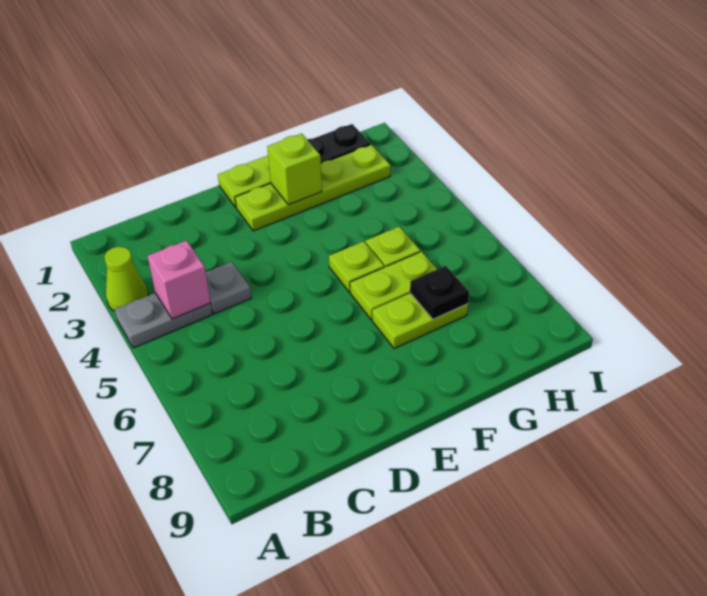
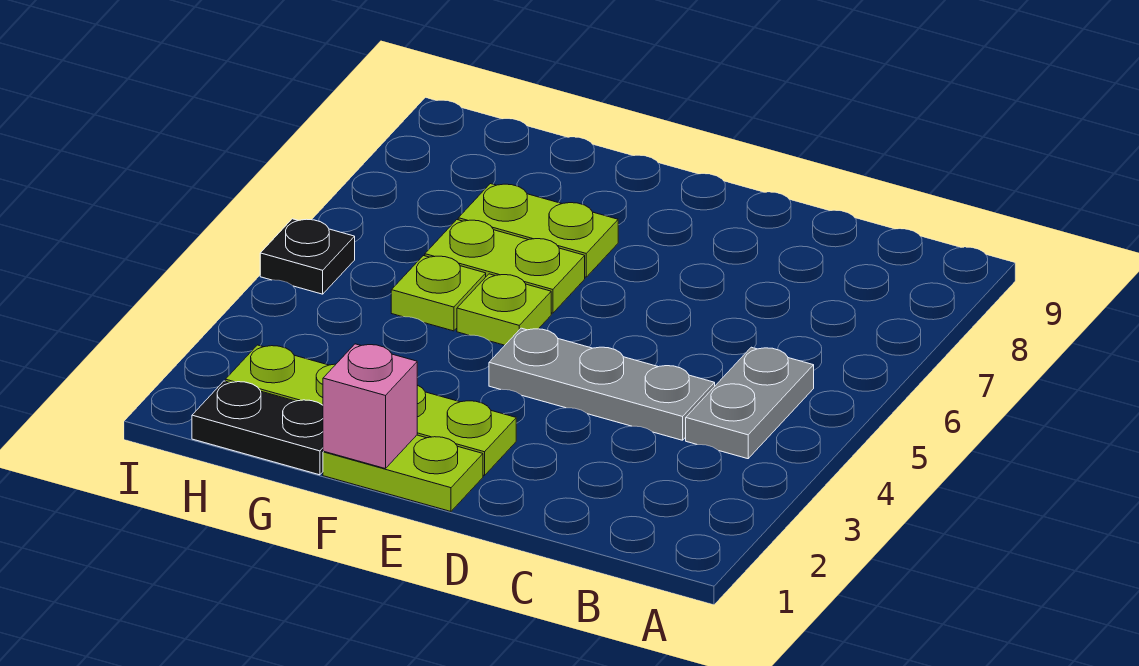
lime cone A3 level 1 -> none
grey plate A4:B4 level 1 -> grey plate B4:B5 level 1
pink brick B4 level 2 -> pink brick F1 level 2
grey plate C4 level 1 -> grey plate C4:E4 level 1
lime brick F2 level 2 -> none
black plate G7 level 2 -> black plate I5 level 1

